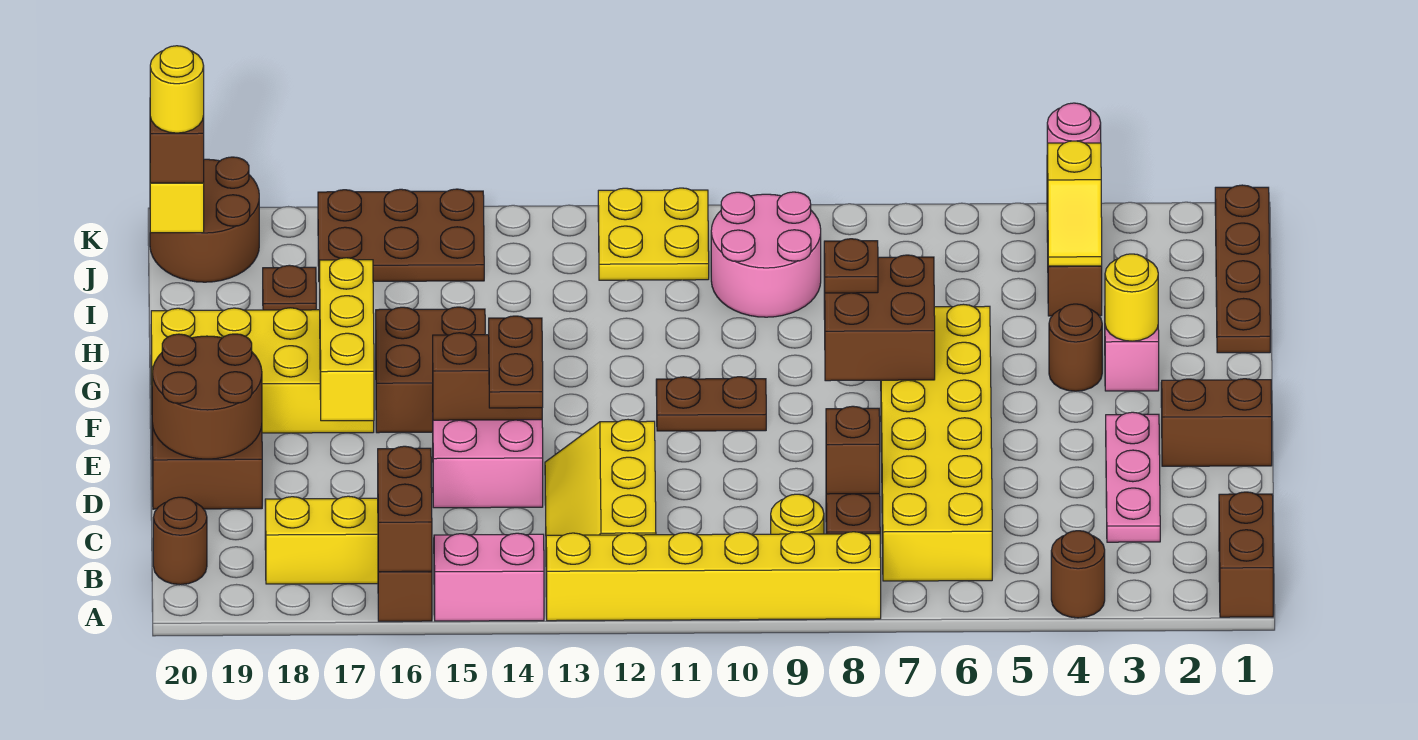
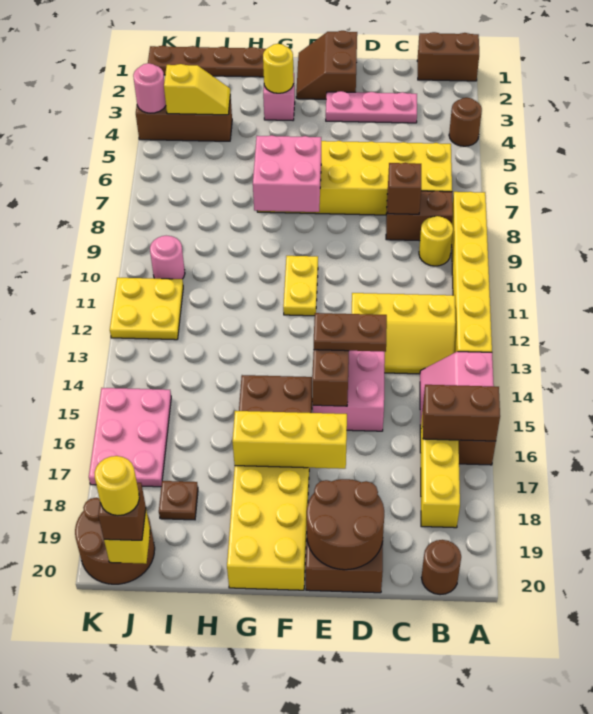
brown brick F7:G8 level 2 -> pink brick F7:G8 level 2
brown plate F10:F11 level 1 -> yellow plate F10:F11 level 1
brown round brick G4 level 1 -> none
brown plate G8 level 3 -> none
pink round brick I9:J10 level 1 -> pink round brick J10 level 1
brown plate J15:K17 level 1 -> pink plate J15:K17 level 1

